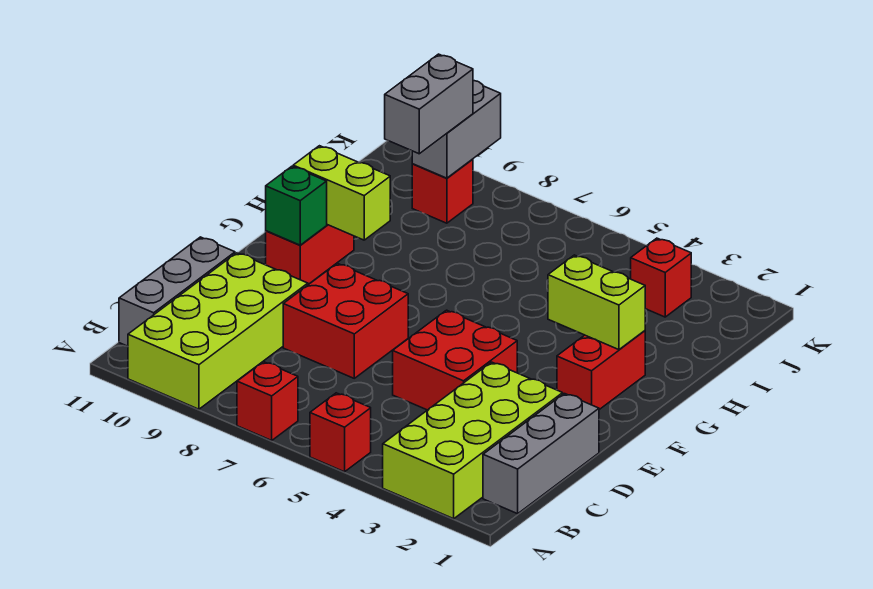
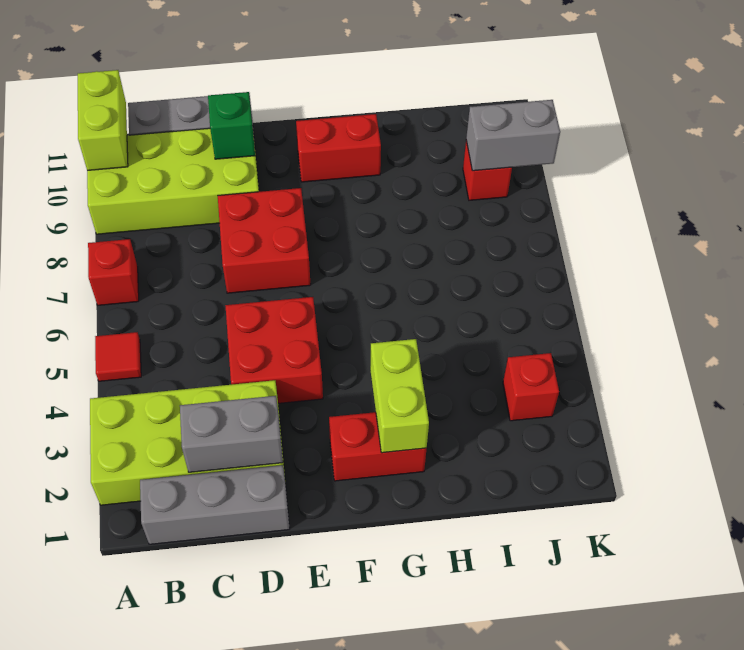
red brick A5 level 1 -> red tile A5 level 1
green brick F10 level 2 -> green brick D10 level 2
lime brick G9:G10 level 2 -> lime brick A10:A11 level 2
grey brick I9:J9 level 3 -> grey brick C2:D2 level 2

